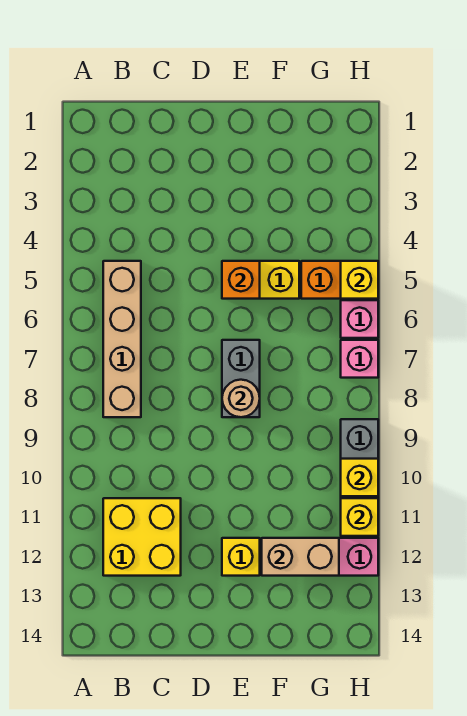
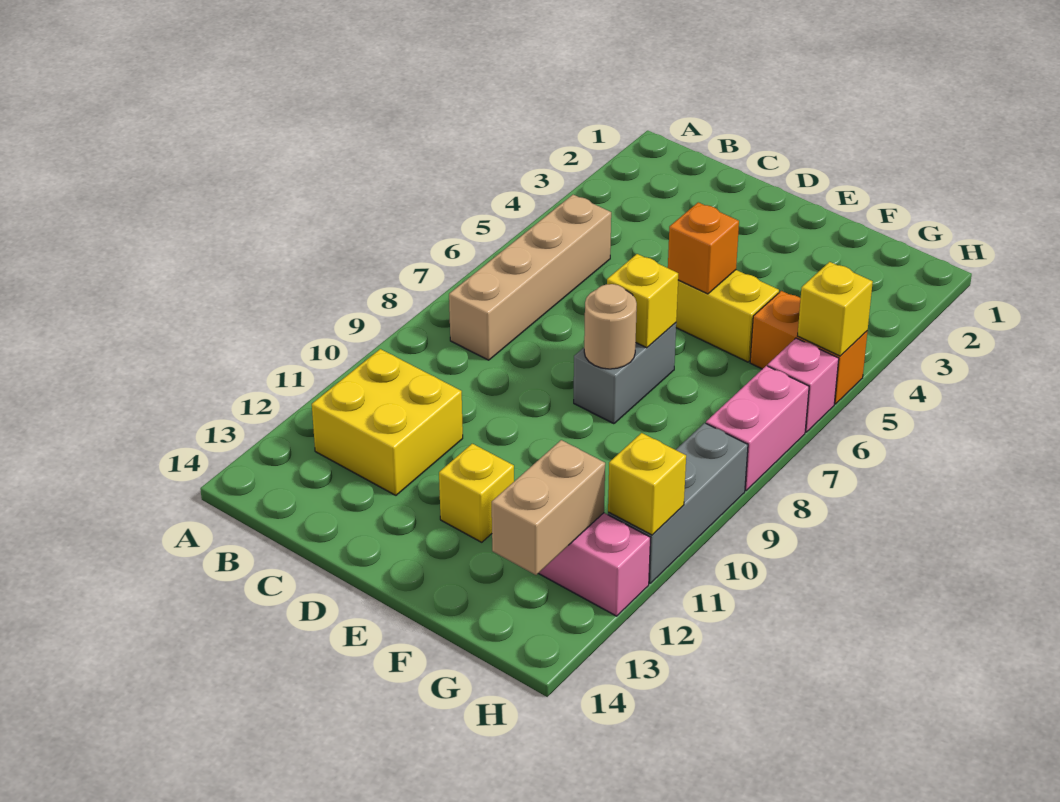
tan brick F12:G12 level 2 -> tan brick G12:G13 level 2
pink brick H7 level 1 -> pink brick H7:H8 level 1
yellow brick H10 level 2 -> yellow brick E7 level 2

